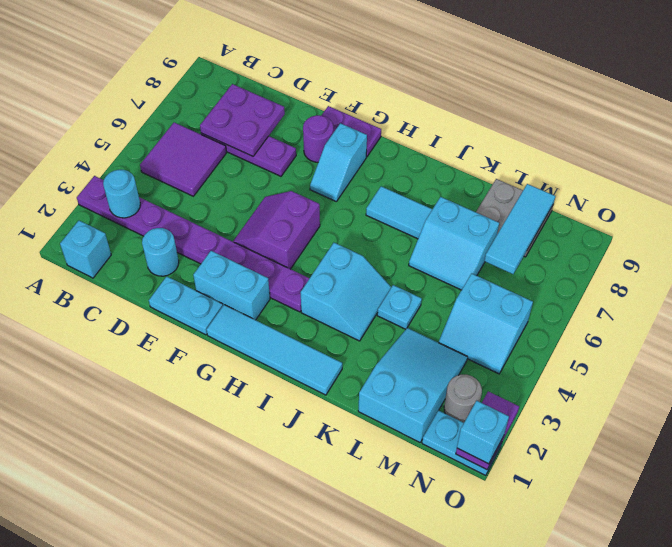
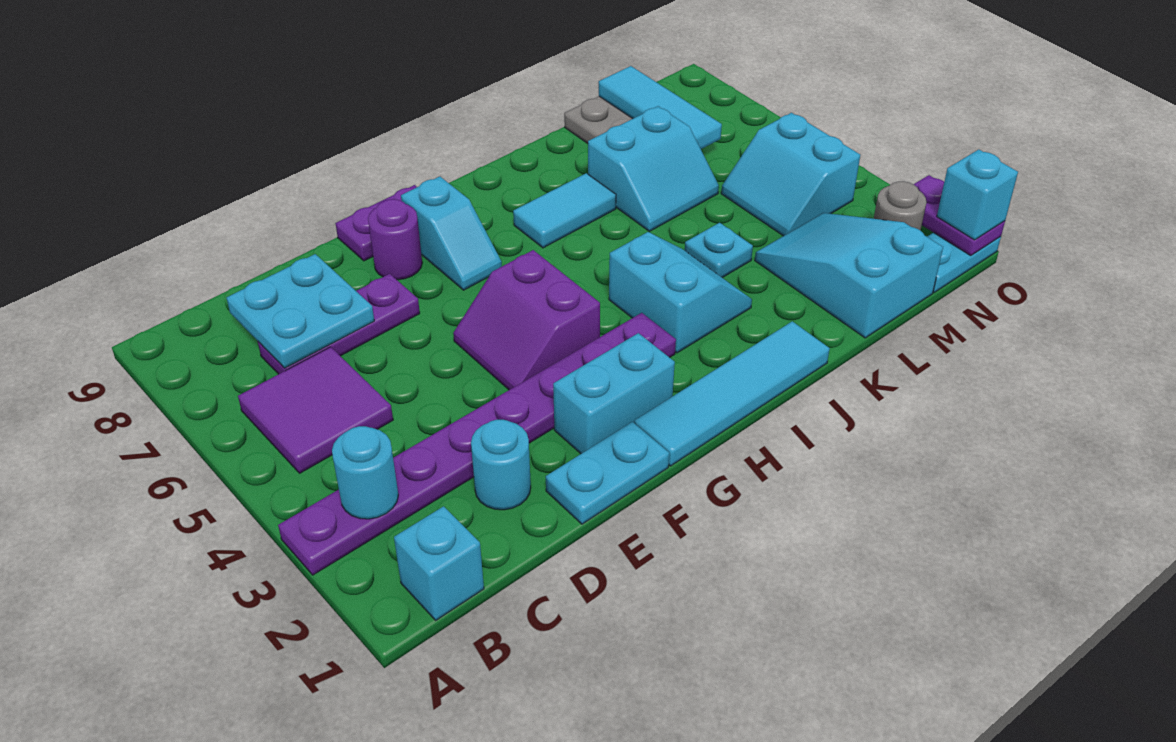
purple plate C7:D8 level 2 -> cyan plate C7:D8 level 2
cyan slope M4:N5 level 1 top 5 -> cyan slope M4:N5 level 1 top N

